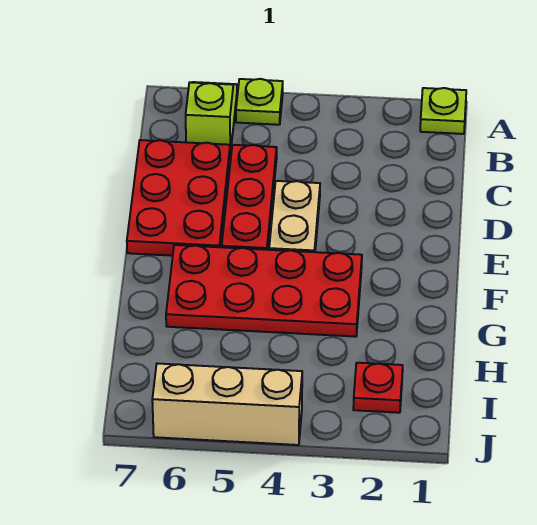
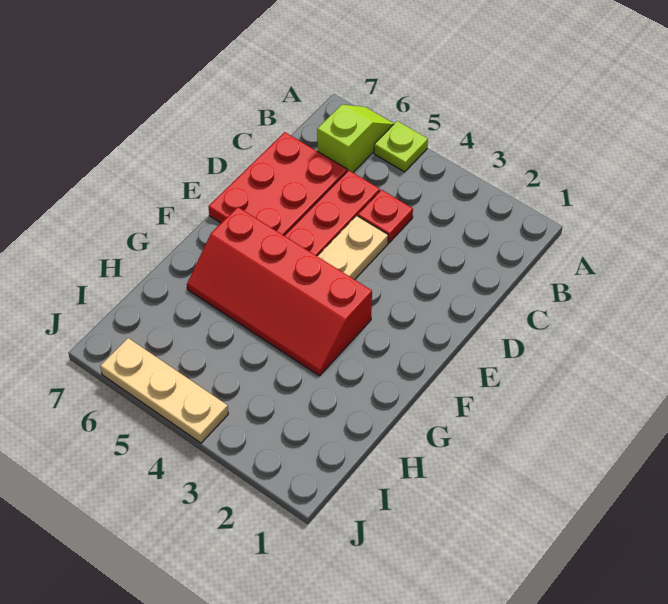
lime plate A1 level 1 -> none
red plate F3:G6 level 1 -> red slope F3:G6 level 1 top F
red plate I2 level 1 -> red plate C4 level 1
tan brick J4:J6 level 1 -> tan plate J4:J6 level 1

